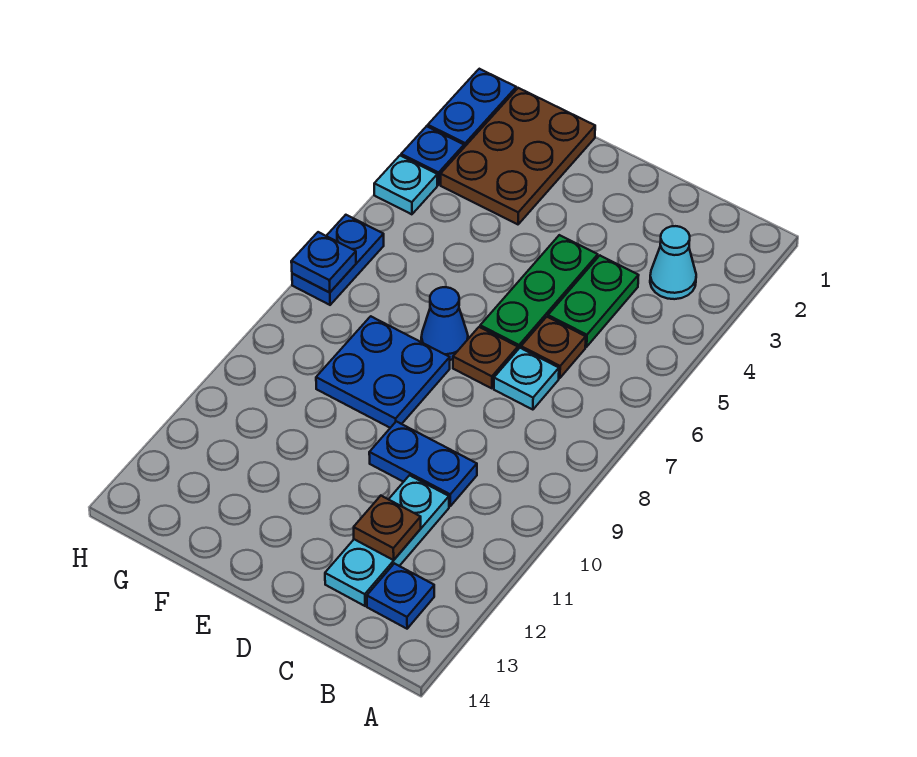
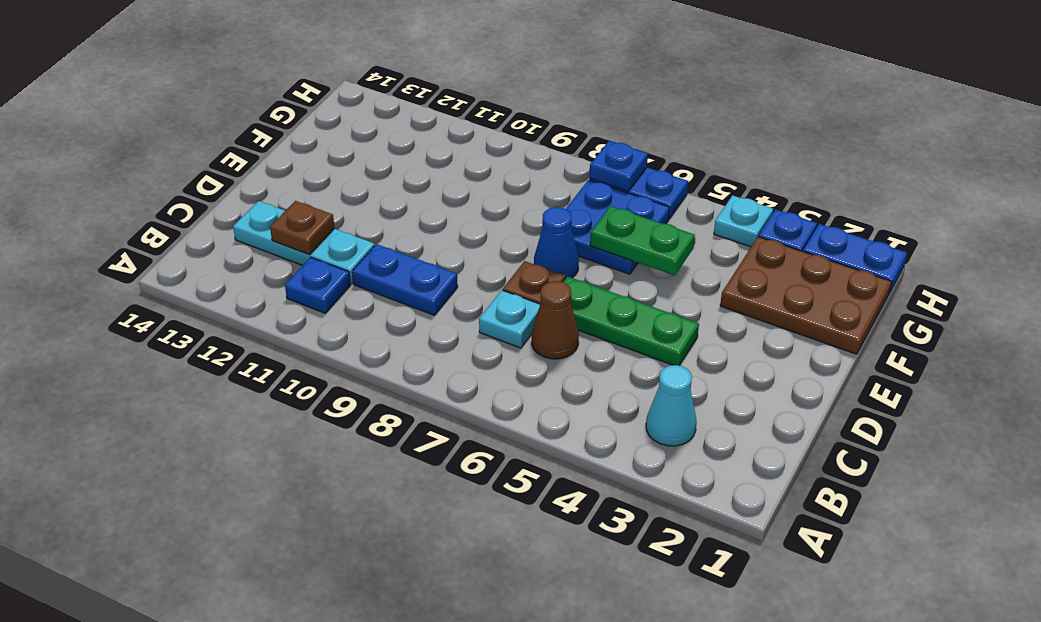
blue plate B13 level 1 -> blue plate B11 level 1
green plate C4:C5 level 1 -> green plate F5:F6 level 2
brown plate C6 level 1 -> brown cone C6 level 1
blue plate C10:D10 level 1 -> blue plate C9:C10 level 1
blue plate E8:F9 level 1 -> blue plate F6:G7 level 1

